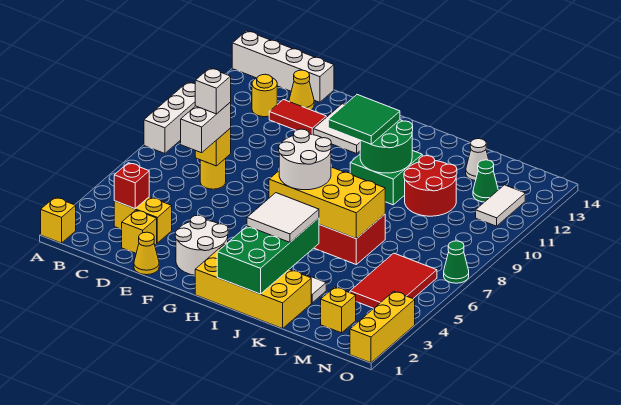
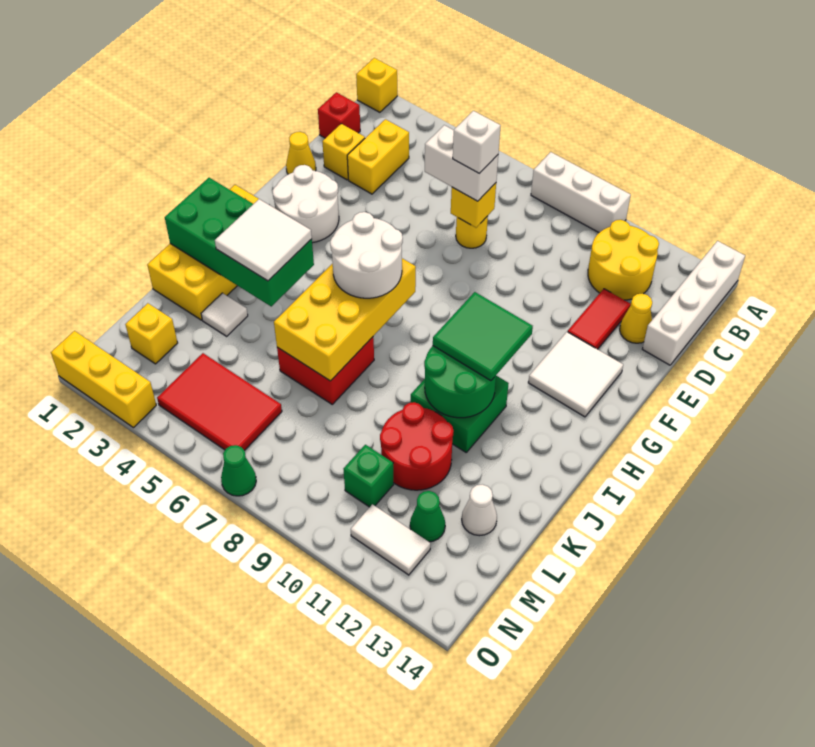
red brick C3 level 2 -> red brick C1 level 1
yellow round brick C12 level 1 -> yellow round brick B11:C12 level 1
none -> green brick M10 level 1

